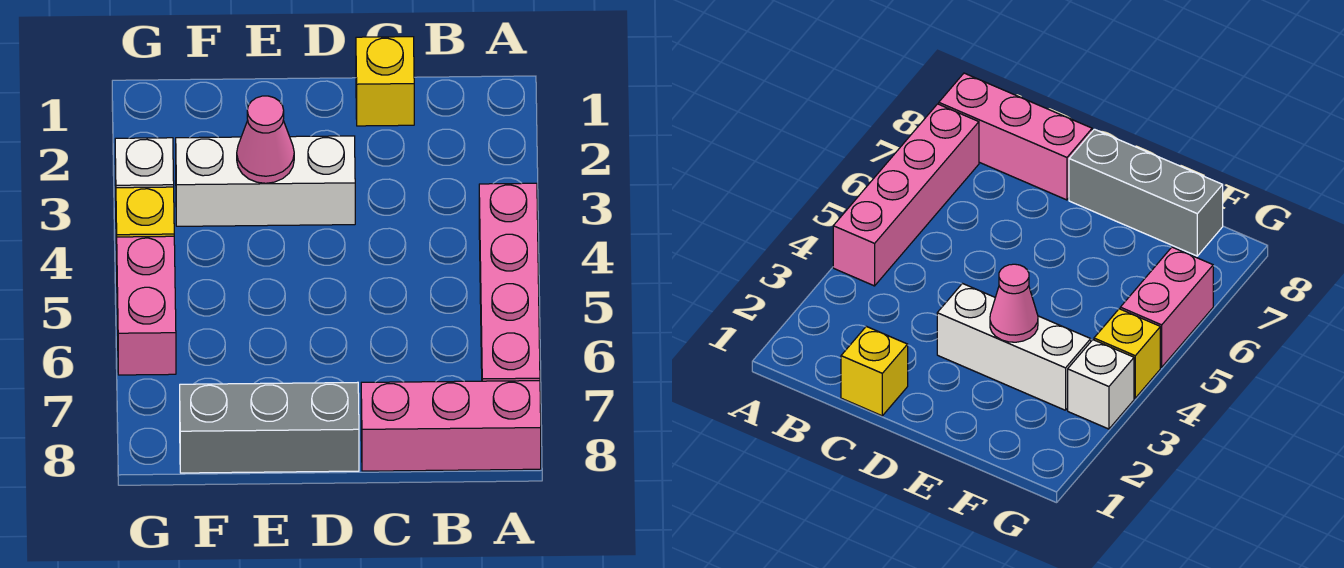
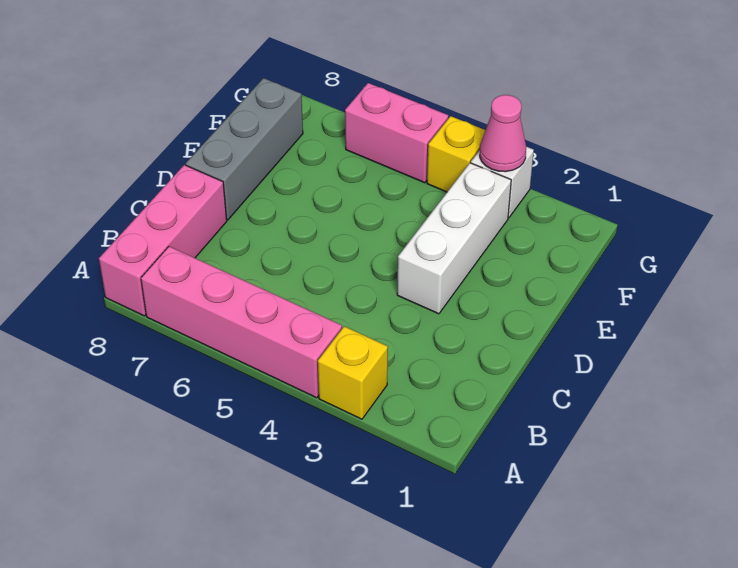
yellow brick C1 level 1 -> yellow brick A3 level 1
pink cone E3 level 2 -> pink cone G3 level 2

